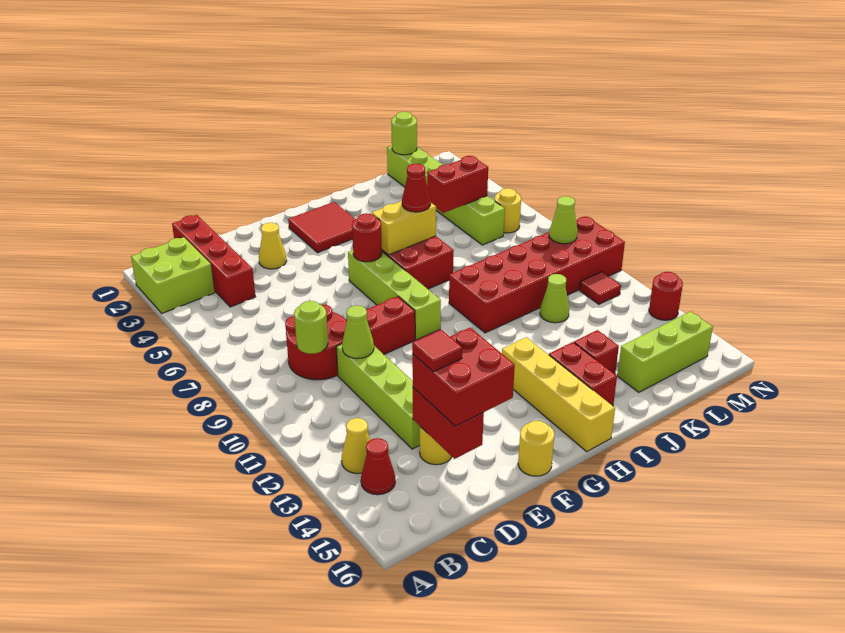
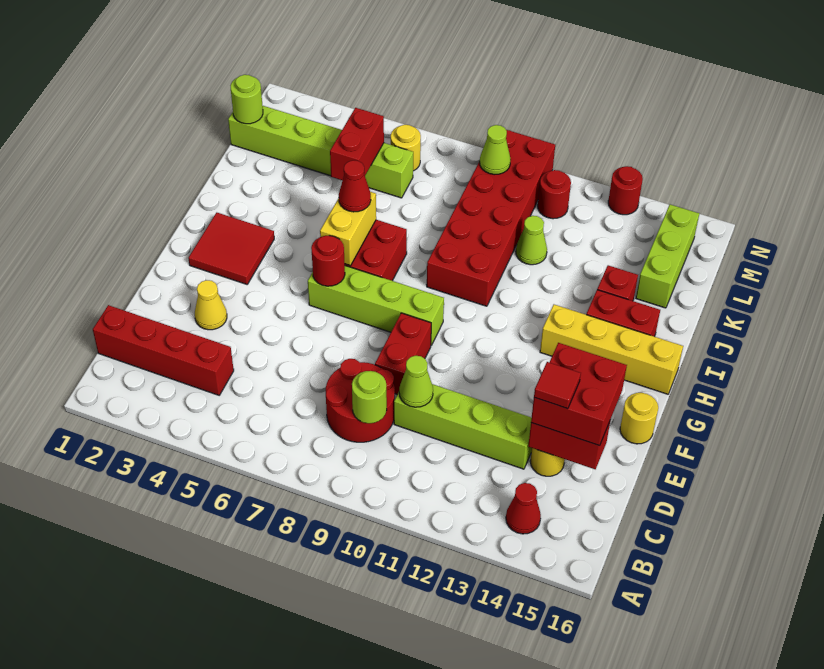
lime brick A2:B3 level 1 -> none
yellow cone B13 level 1 -> none
red tile M11 level 1 -> red round brick M11 level 1

